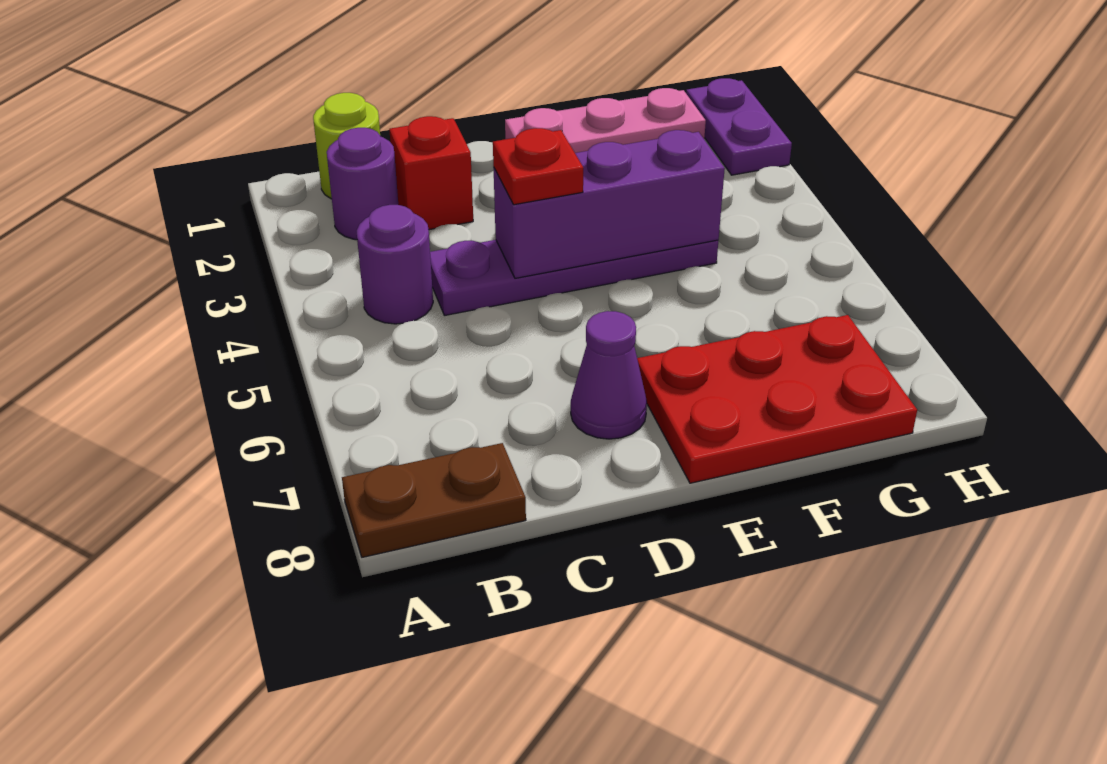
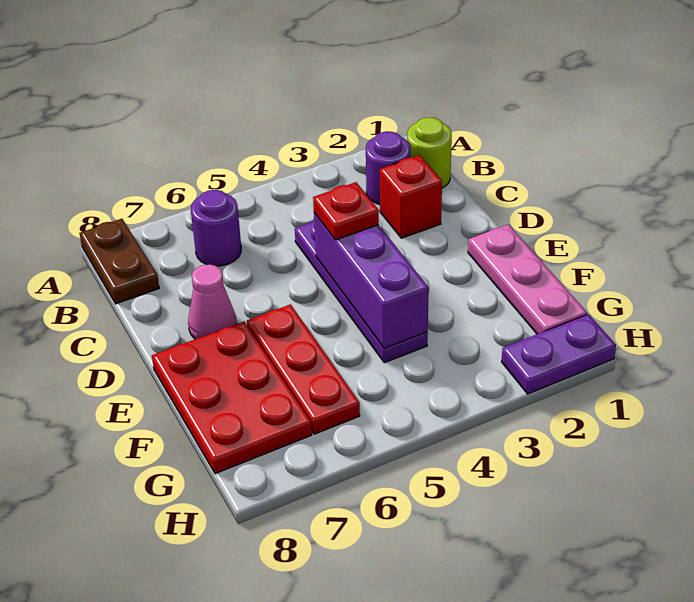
purple round brick B4 level 1 -> purple round brick B6 level 1
purple cone D7 level 1 -> pink cone D7 level 1
none -> red plate E6:G6 level 1

